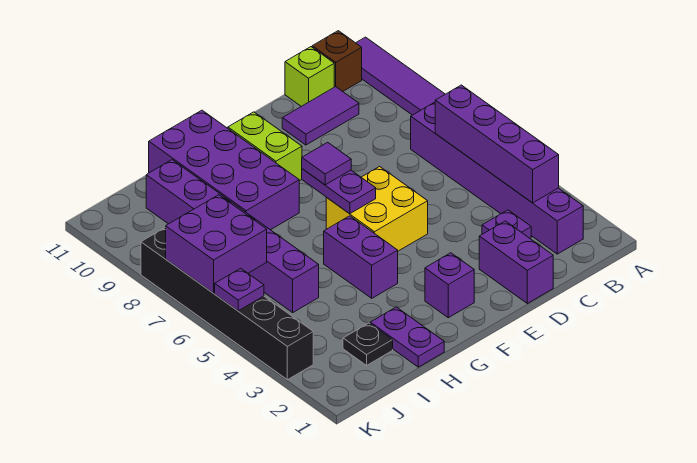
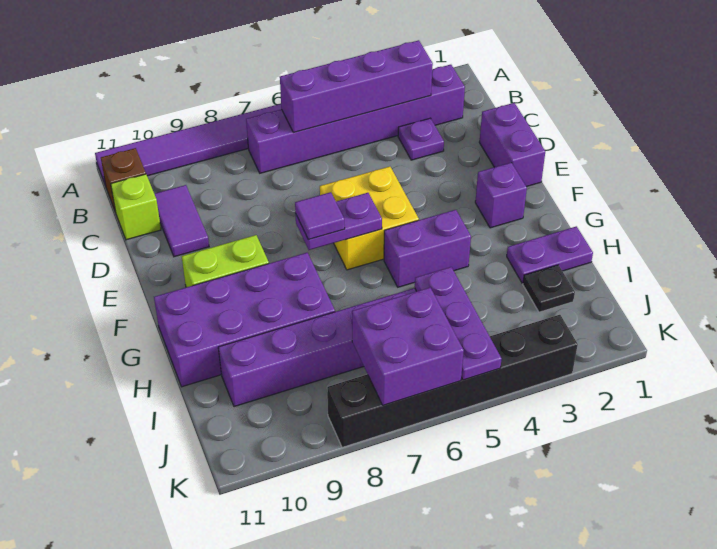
purple brick D1:D2 level 1 -> purple brick D1:E1 level 1
purple plate K5 level 2 -> purple plate I5:K5 level 2

